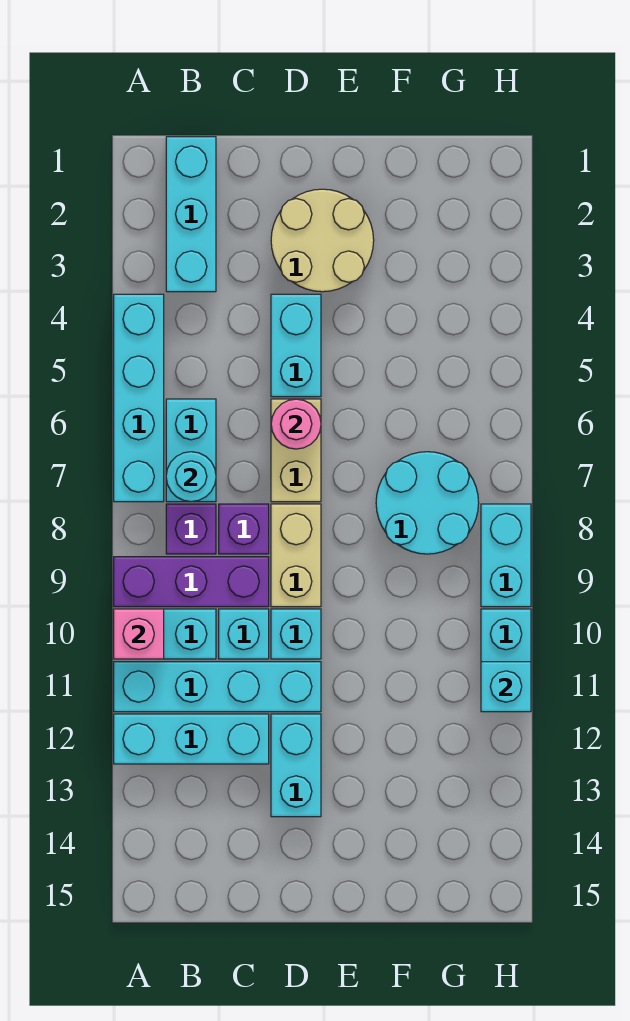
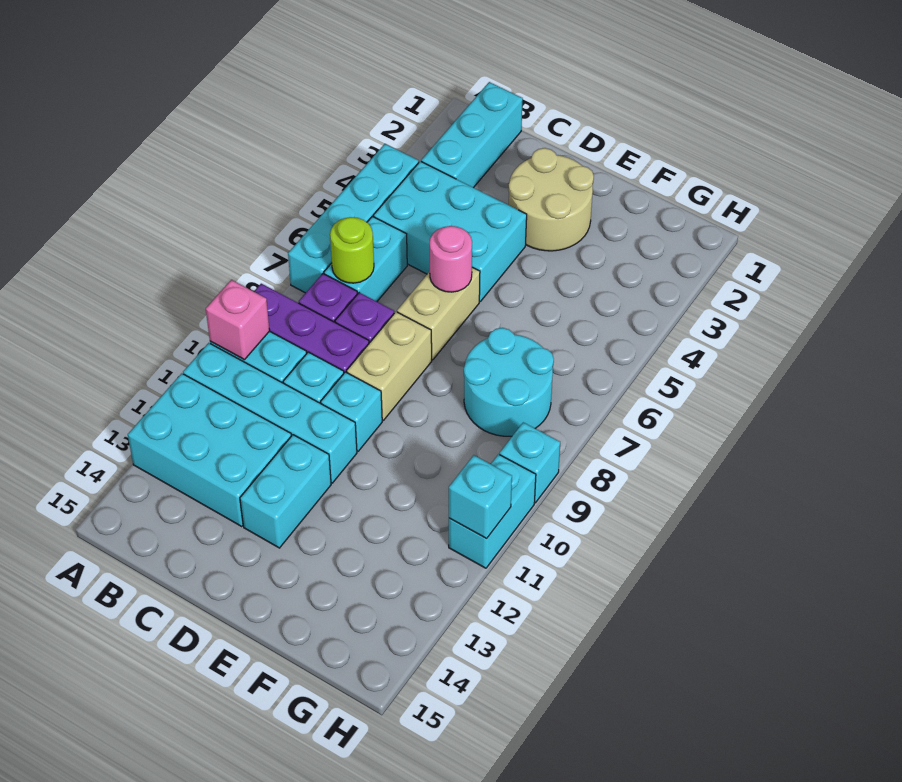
cyan brick A12:C12 level 1 -> cyan brick A12:C13 level 1
cyan round brick B7 level 2 -> lime round brick B7 level 2
cyan brick D4:D5 level 1 -> cyan brick B4:D5 level 1
cyan brick H8:H9 level 1 -> cyan brick H9 level 1

